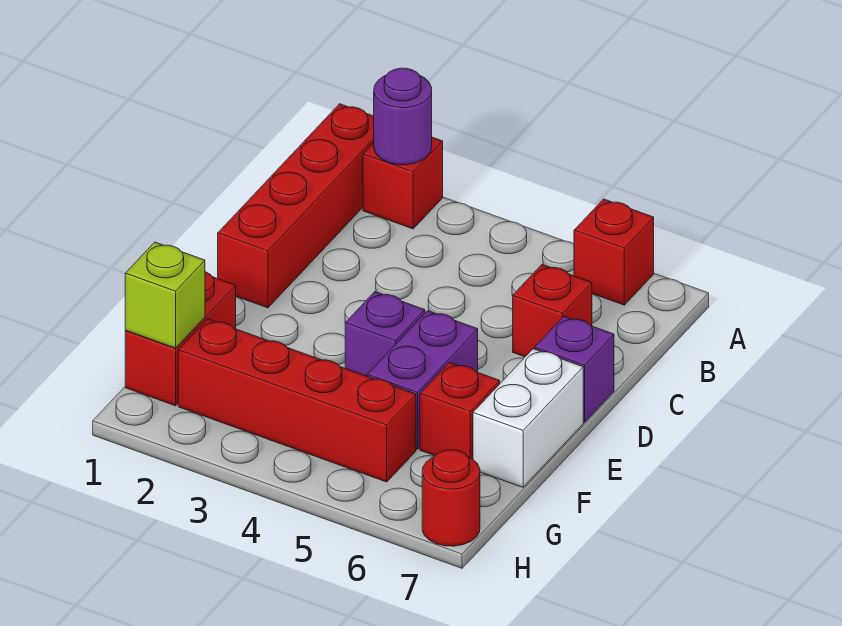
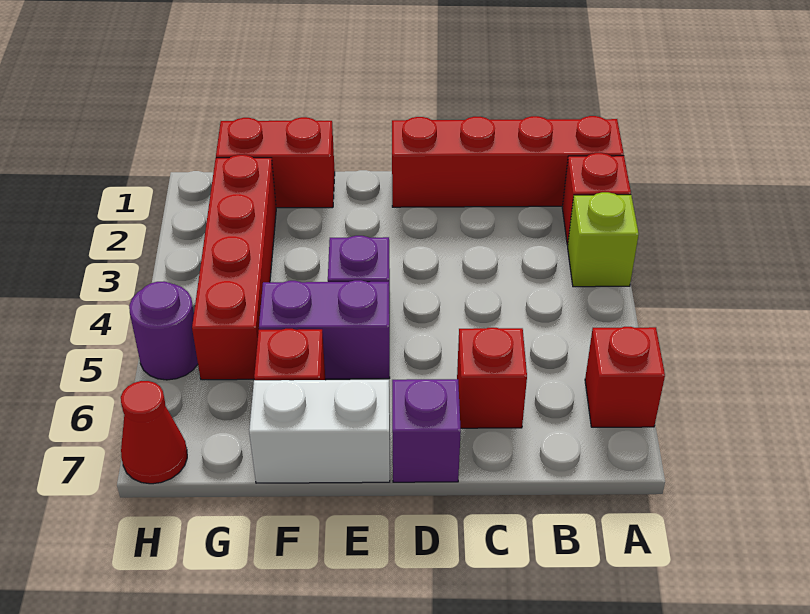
purple round brick A2 level 2 -> purple round brick H5 level 1
lime brick G1 level 2 -> lime brick A3 level 1
red round brick H7 level 1 -> red cone H7 level 1

